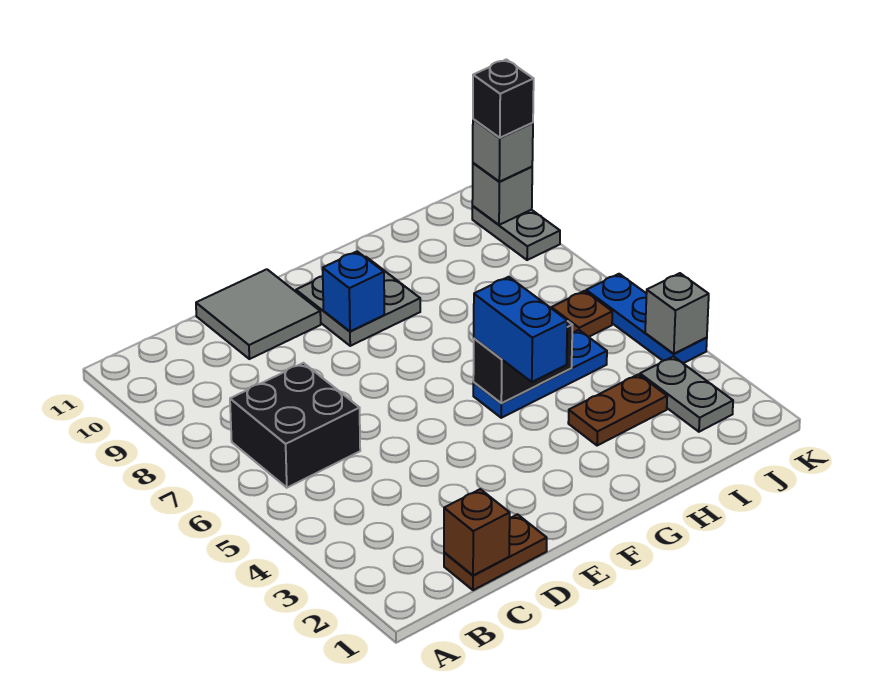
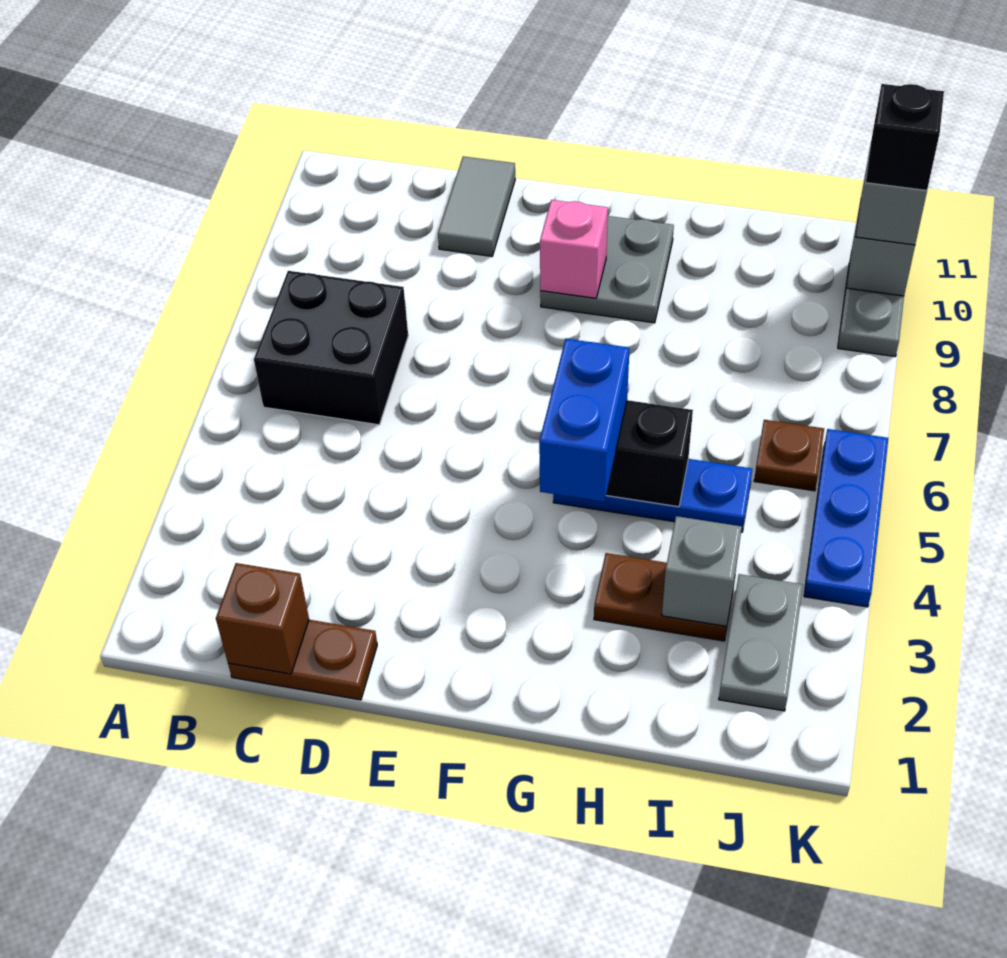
grey tile D10:E11 level 1 -> grey tile D10:D11 level 1
blue brick F9 level 2 -> pink brick F9 level 2
grey brick K4 level 2 -> grey brick I3 level 2

